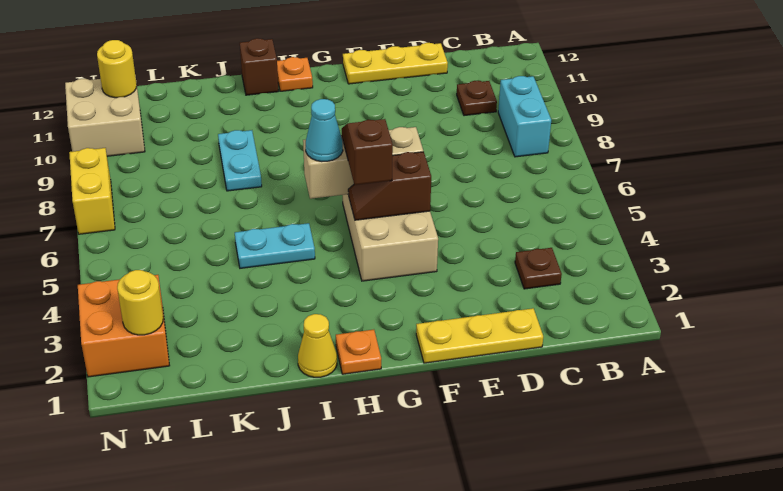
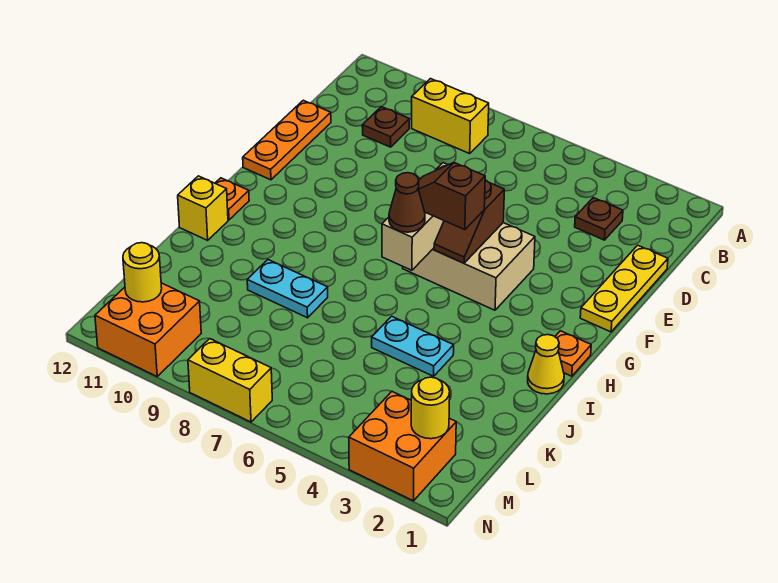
cyan brick B8:B9 level 1 -> yellow brick B8:B9 level 1
yellow plate D12:F12 level 1 -> orange plate D12:F12 level 1
cyan cone H6 level 3 -> brown cone H6 level 3
cyan plate I5:J5 level 1 -> cyan plate J4:J5 level 1
brown brick I12 level 1 -> yellow brick I12 level 1
tan brick M10:N11 level 1 -> orange brick M10:N11 level 1

